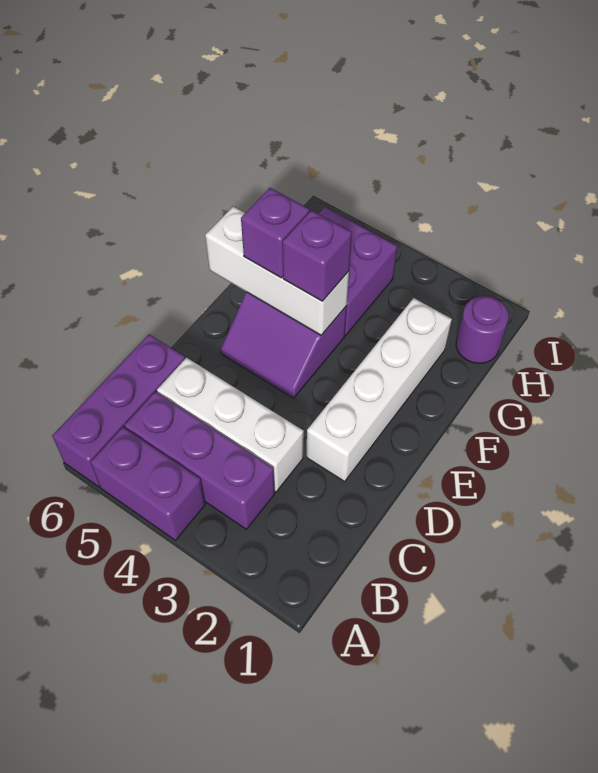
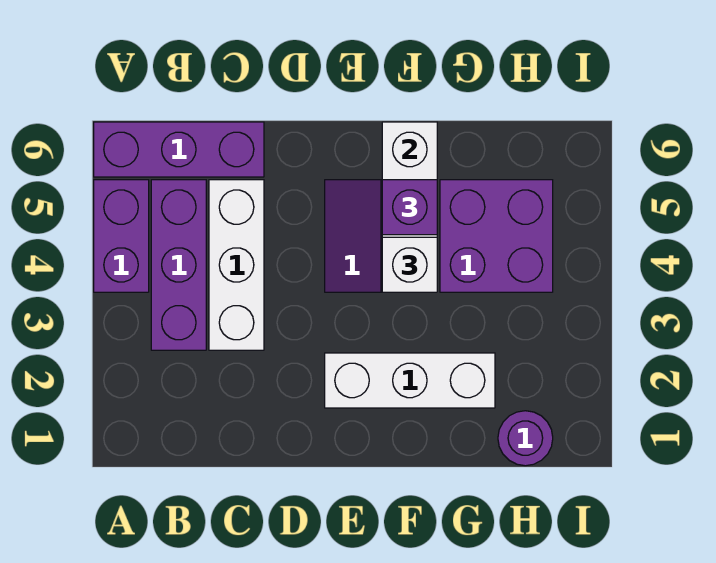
white brick D2:G2 level 1 -> white brick E2:G2 level 1
purple brick F4 level 3 -> white brick F4 level 3

